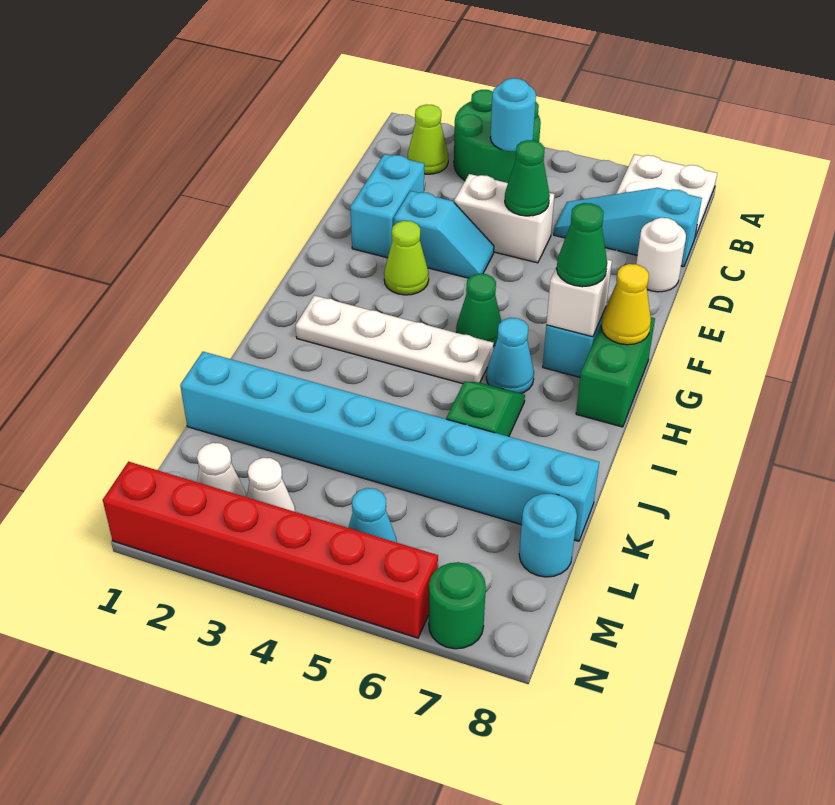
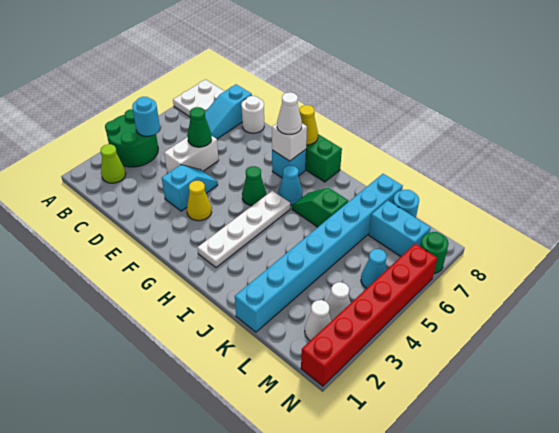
cyan brick D2:E2 level 1 -> cyan brick L7:M7 level 1
lime cone F3 level 1 -> yellow cone F3 level 1
green cone G7 level 3 -> white cone G7 level 3

